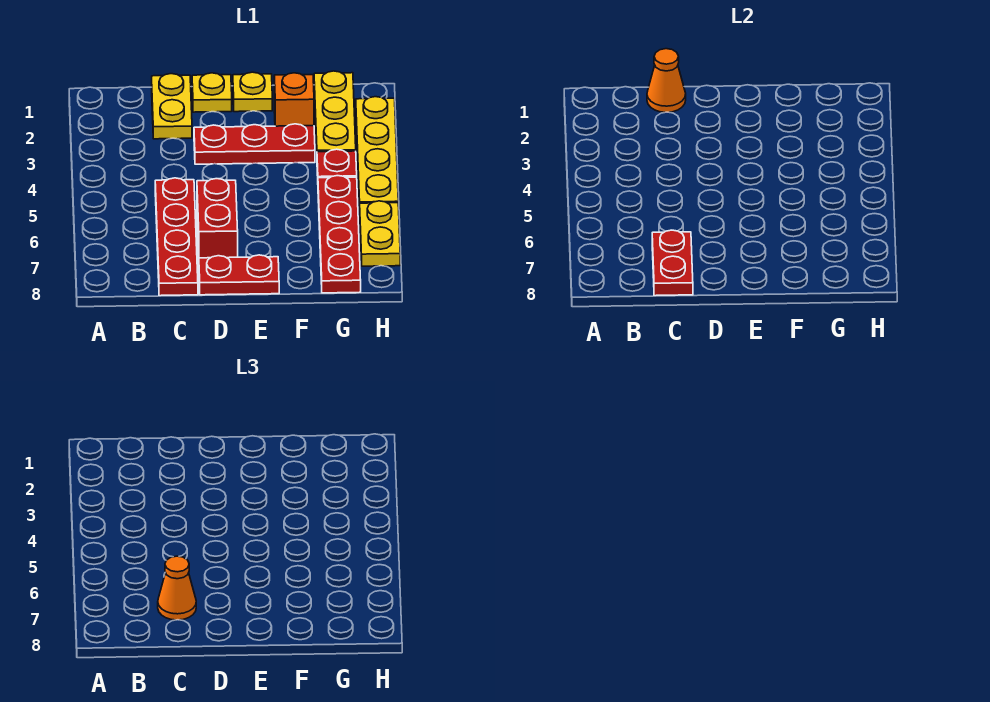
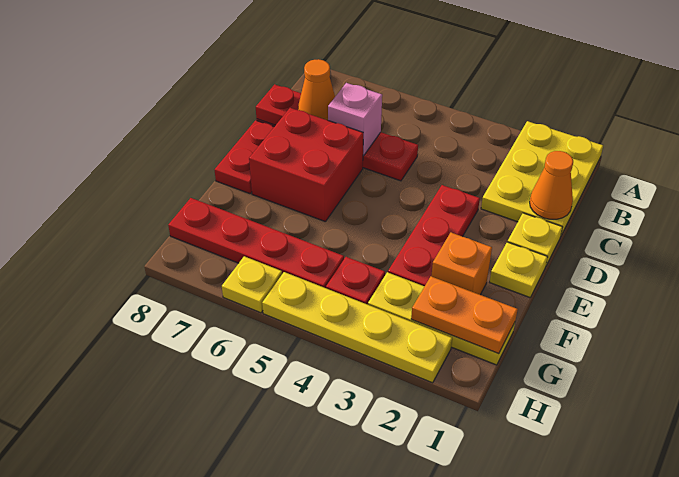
yellow plate C1:C2 level 1 -> yellow plate A1:C2 level 1
none -> pink brick C6 level 2
red brick D6:D7 level 1 -> red brick D6:E7 level 1
none -> orange plate G1:G2 level 2
yellow plate H6:H7 level 1 -> yellow plate H6 level 1

